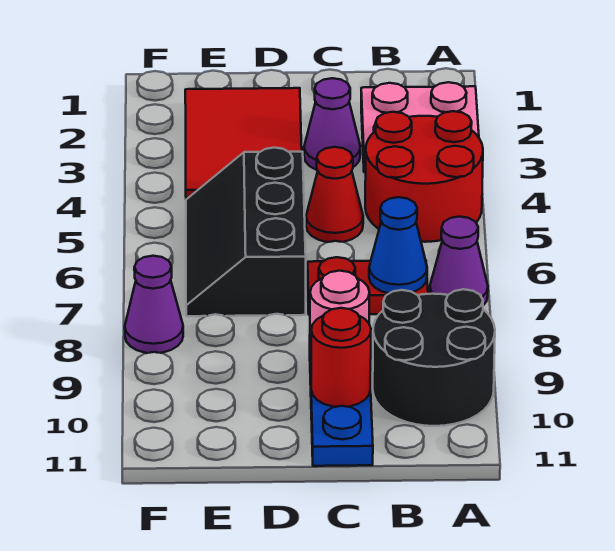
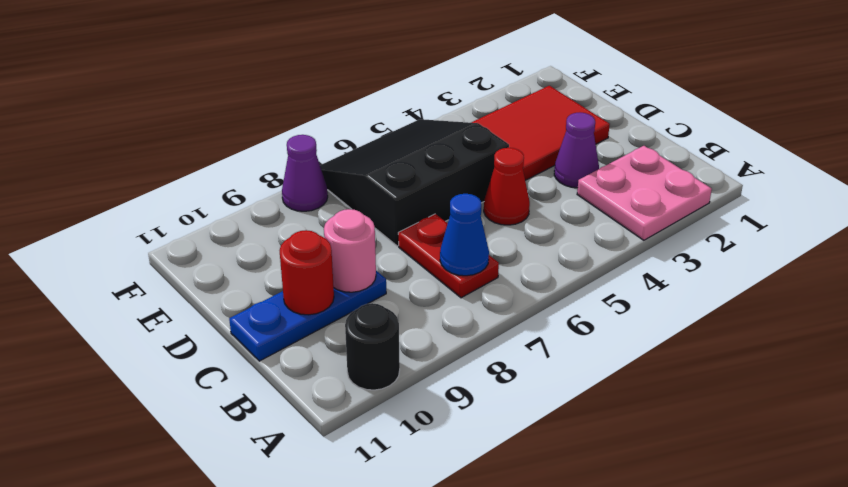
red round brick A4:B5 level 1 -> none
purple cone A7 level 1 -> none
black round brick A9:B10 level 1 -> black round brick A10 level 1
black slope D5:E7 level 1 top D -> black slope D5:F7 level 1 top D

